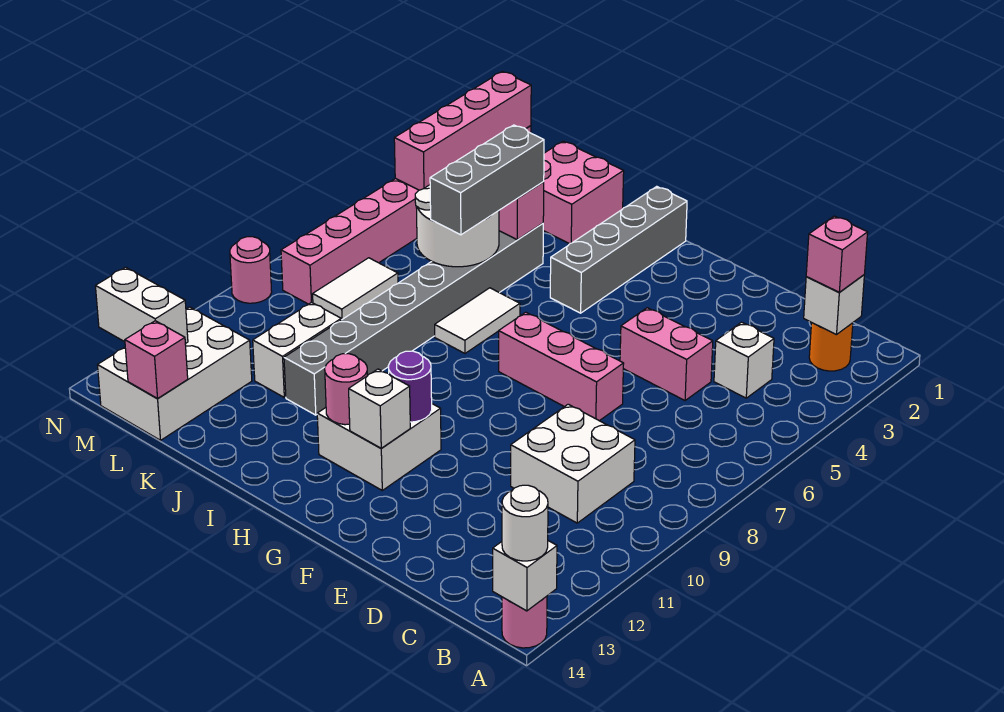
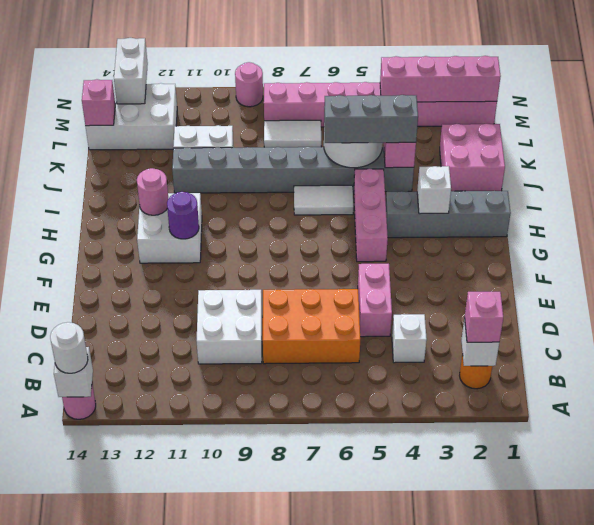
none -> orange brick C6:D8 level 1
pink brick E7:G7 level 1 -> pink brick G5:I5 level 1
white brick G12 level 2 -> white brick H3 level 2

